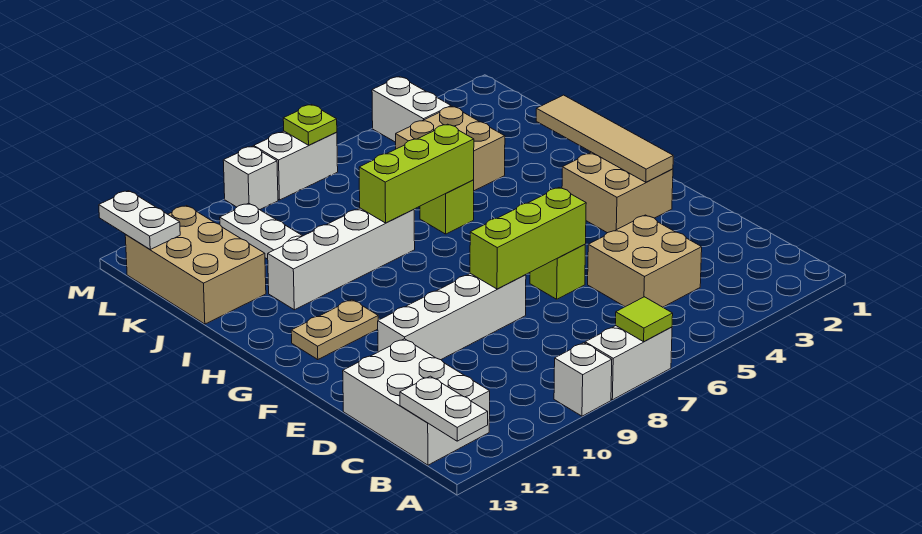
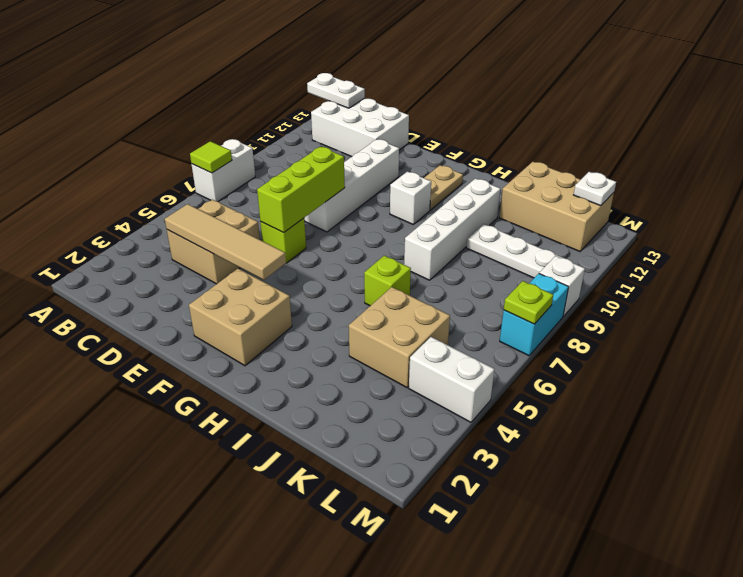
white brick A9 level 1 -> white brick G10 level 1
tan tile F2:I2 level 2 -> tan tile C4:F4 level 2
lime brick I6:I8 level 2 -> none
white plate L13:M13 level 2 -> white plate L13 level 2
white brick M7:M8 level 1 -> cyan brick M7:M8 level 1

